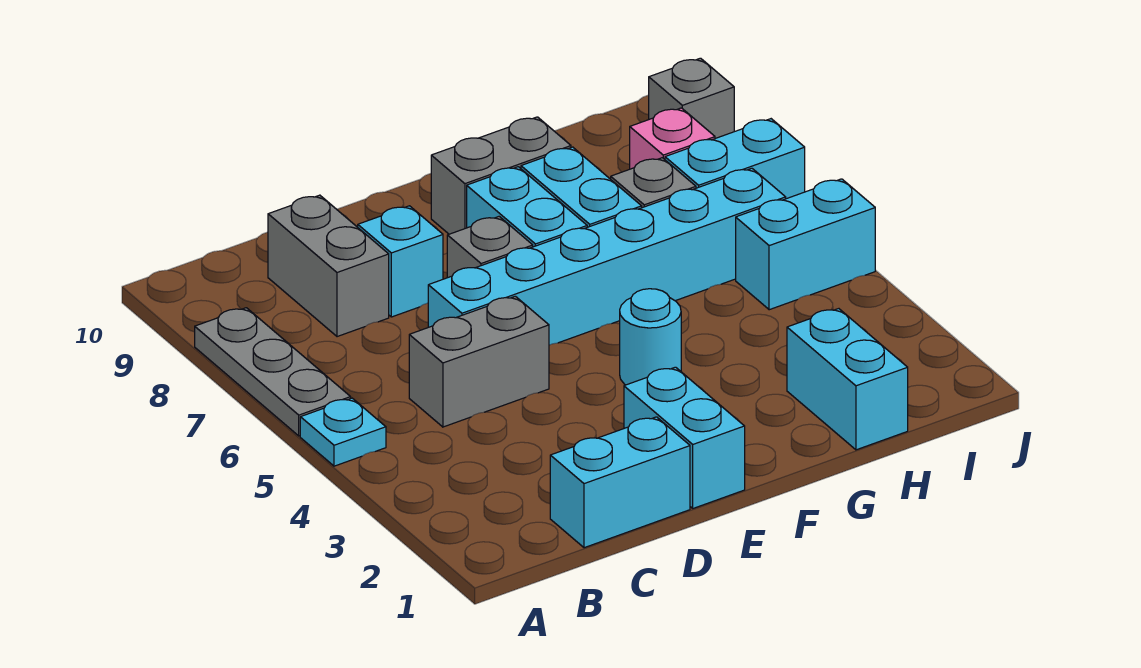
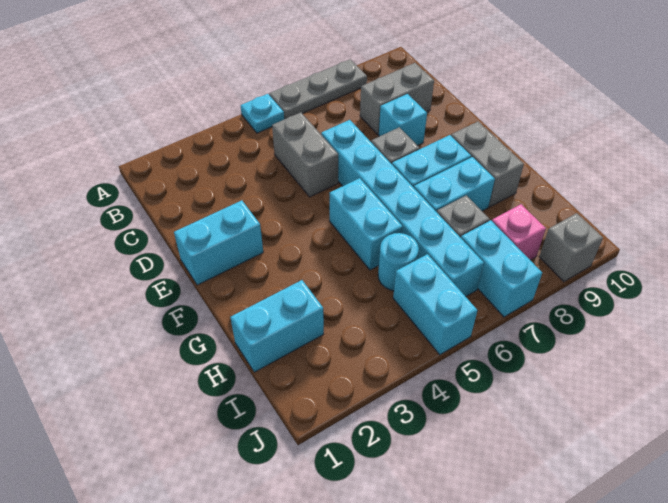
cyan brick C1:D1 level 1 -> cyan brick F5:G5 level 1
cyan round brick F4 level 1 -> cyan round brick H5 level 1

